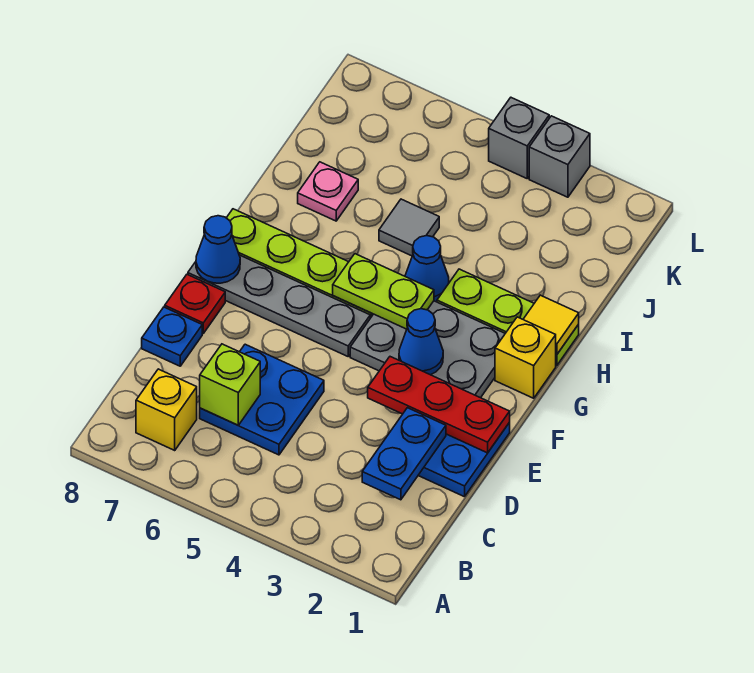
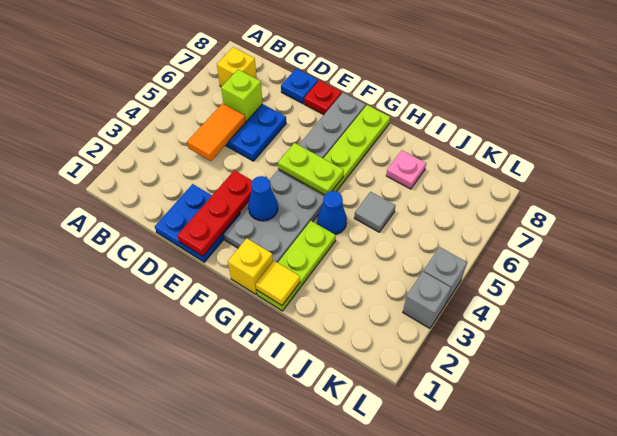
blue plate C2:D2 level 2 -> none
none -> orange tile C4:C5 level 2
blue cone F8 level 2 -> none
lime plate G4:G5 level 2 -> lime plate F5:G5 level 2

